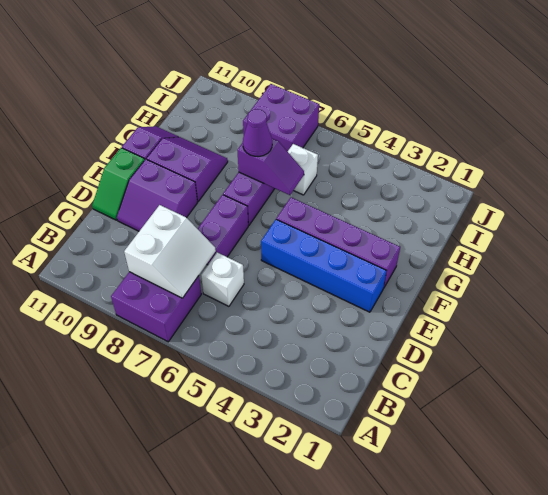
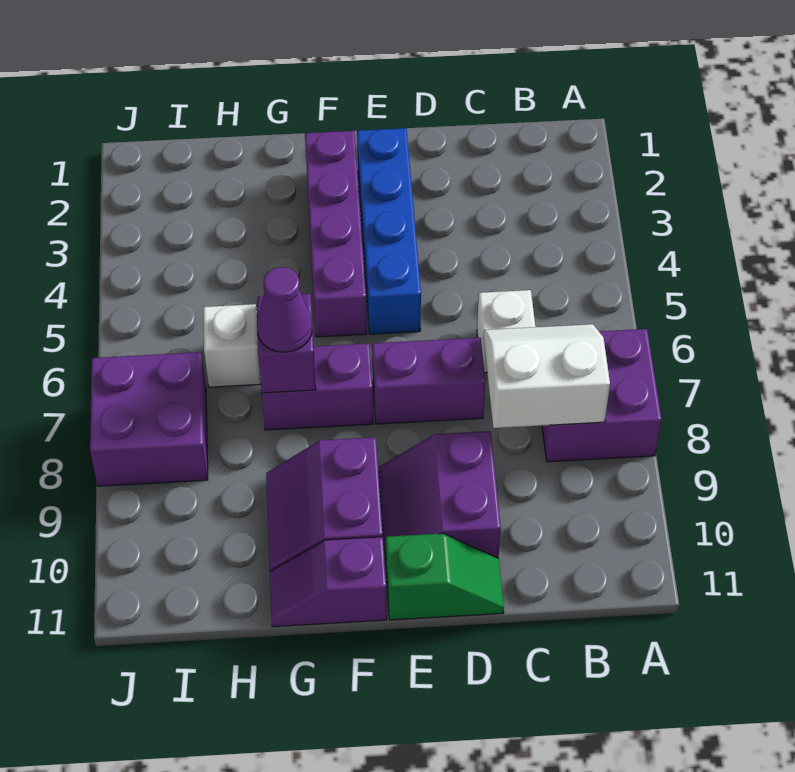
purple slope D9:E10 level 1 top E -> purple slope D9:E10 level 1 top D

